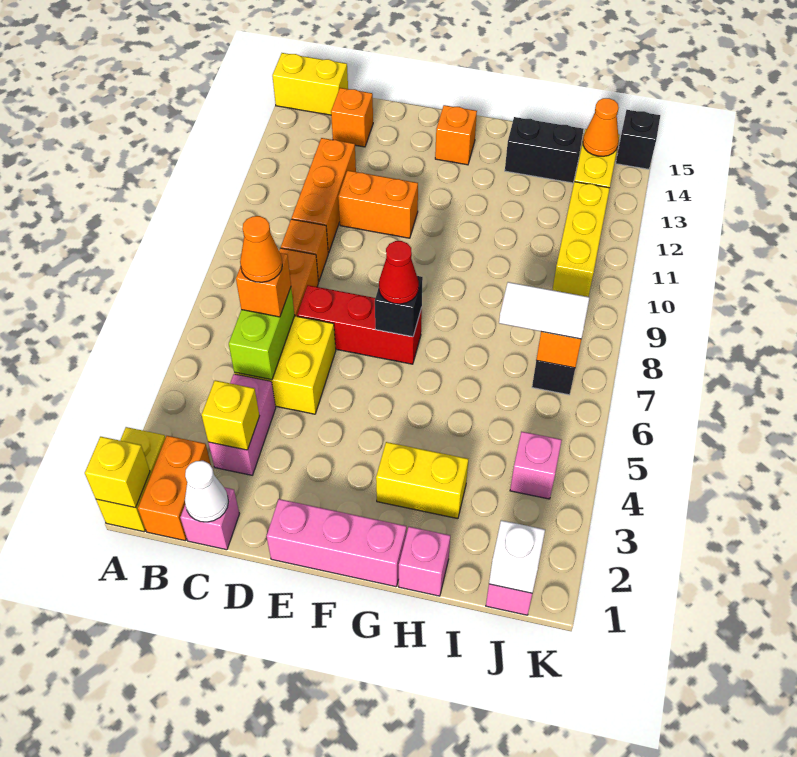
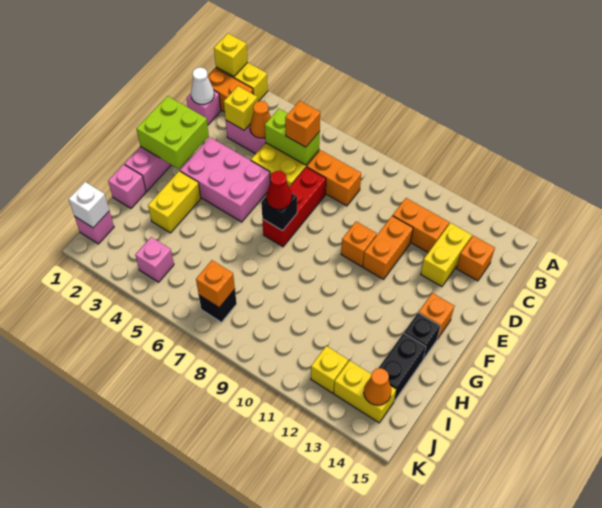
yellow brick A15:B15 level 1 -> yellow brick C13:D13 level 1
orange cone C6 level 4 -> orange cone C4 level 2
orange brick C9 level 1 -> orange brick E10 level 1
orange brick C10:C12 level 1 -> orange brick C11:C12 level 1
none -> lime brick E1:F2 level 2
none -> pink brick E3:F5 level 1
white tile I7:J7 level 3 -> none
yellow brick J10:J12 level 1 -> yellow brick J12 level 1
black brick K15 level 1 -> black brick G14 level 1

